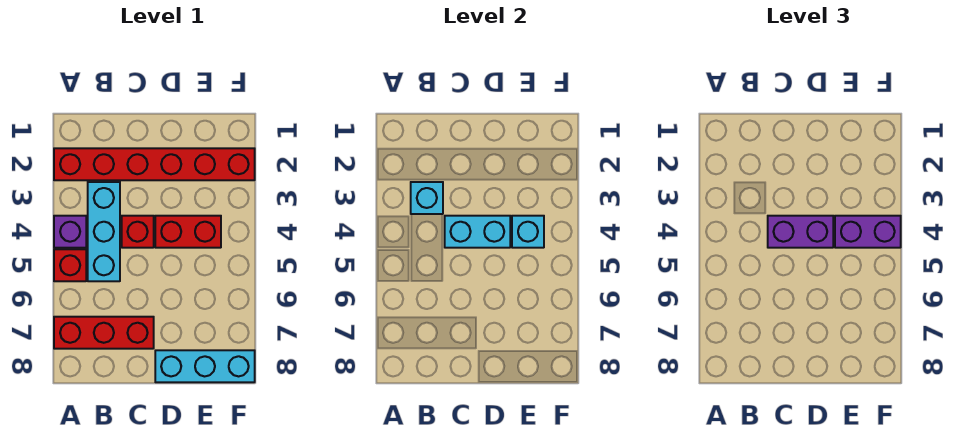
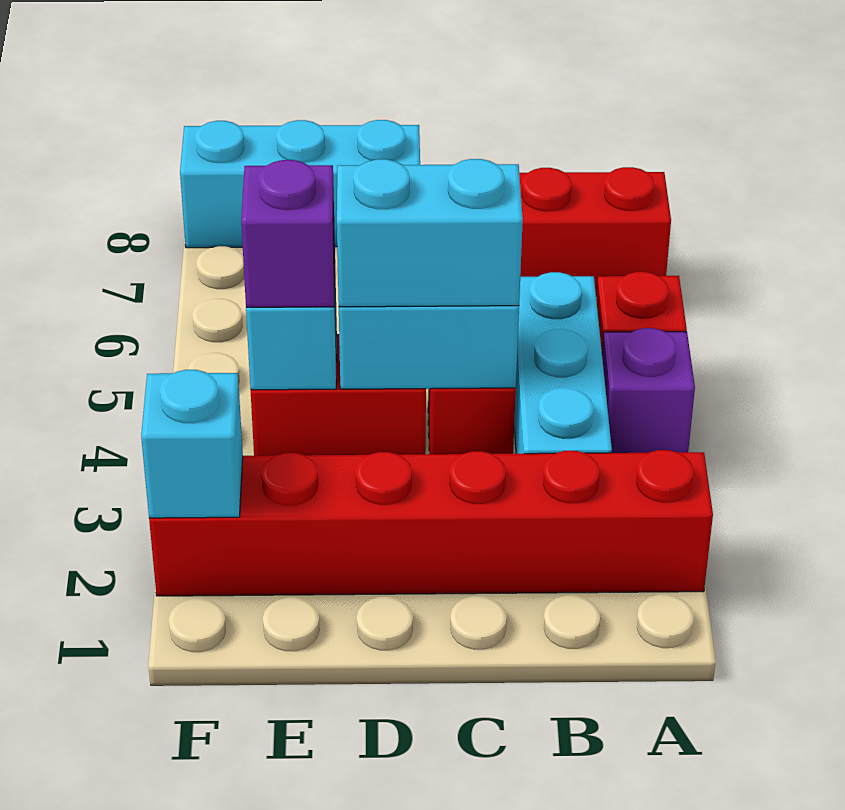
cyan brick B3 level 2 -> cyan brick F2 level 2
purple brick C4:D4 level 3 -> cyan brick C4:D4 level 3
purple brick E4:F4 level 3 -> purple brick E4 level 3

